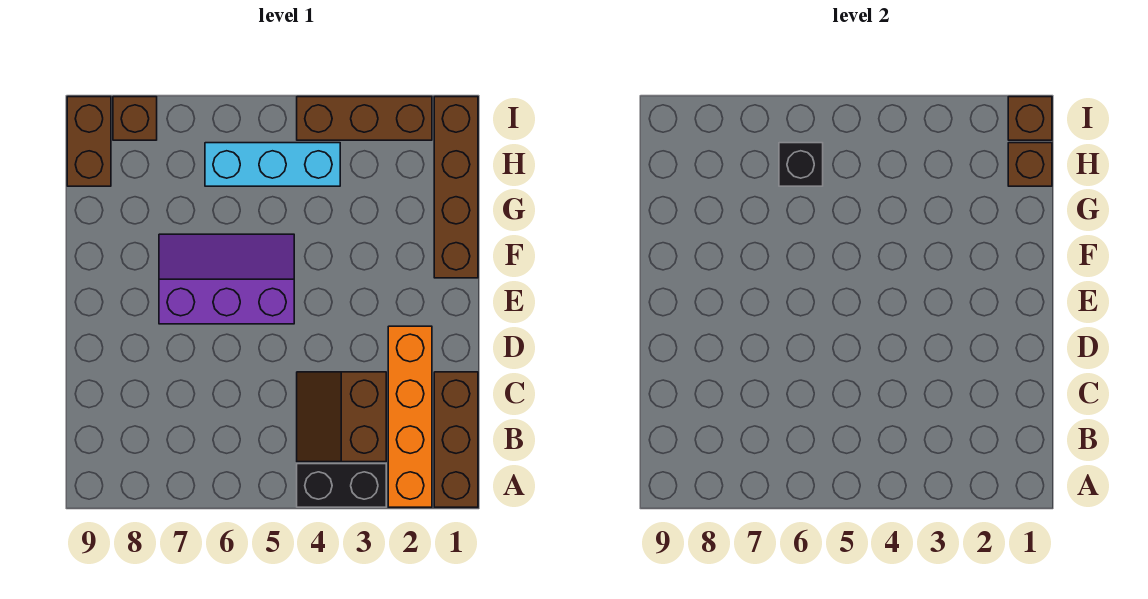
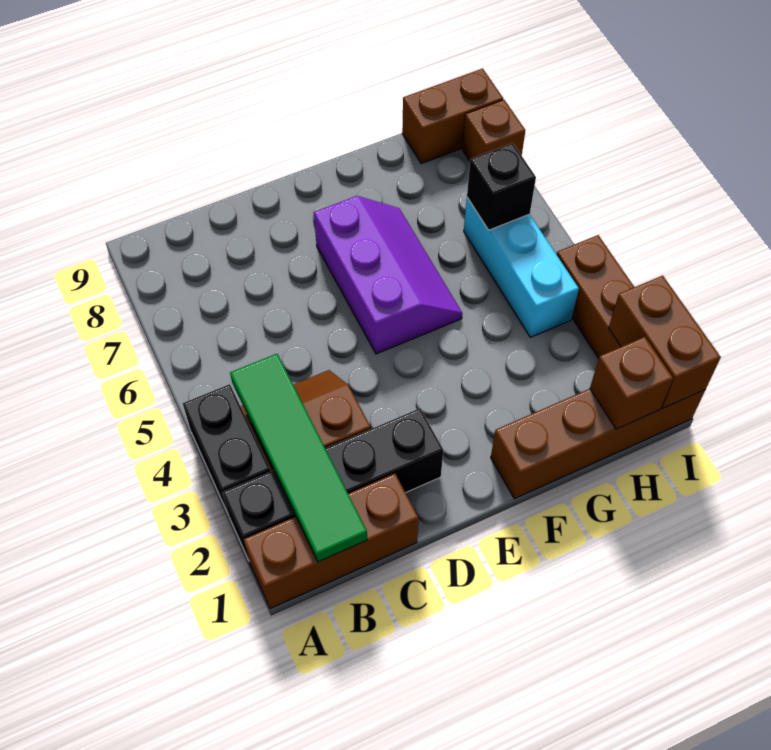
orange brick A2:D2 level 1 -> black brick A2:D2 level 1
none -> green tile B1:B4 level 2
brown brick I1 level 2 -> brown brick I1:I2 level 2

